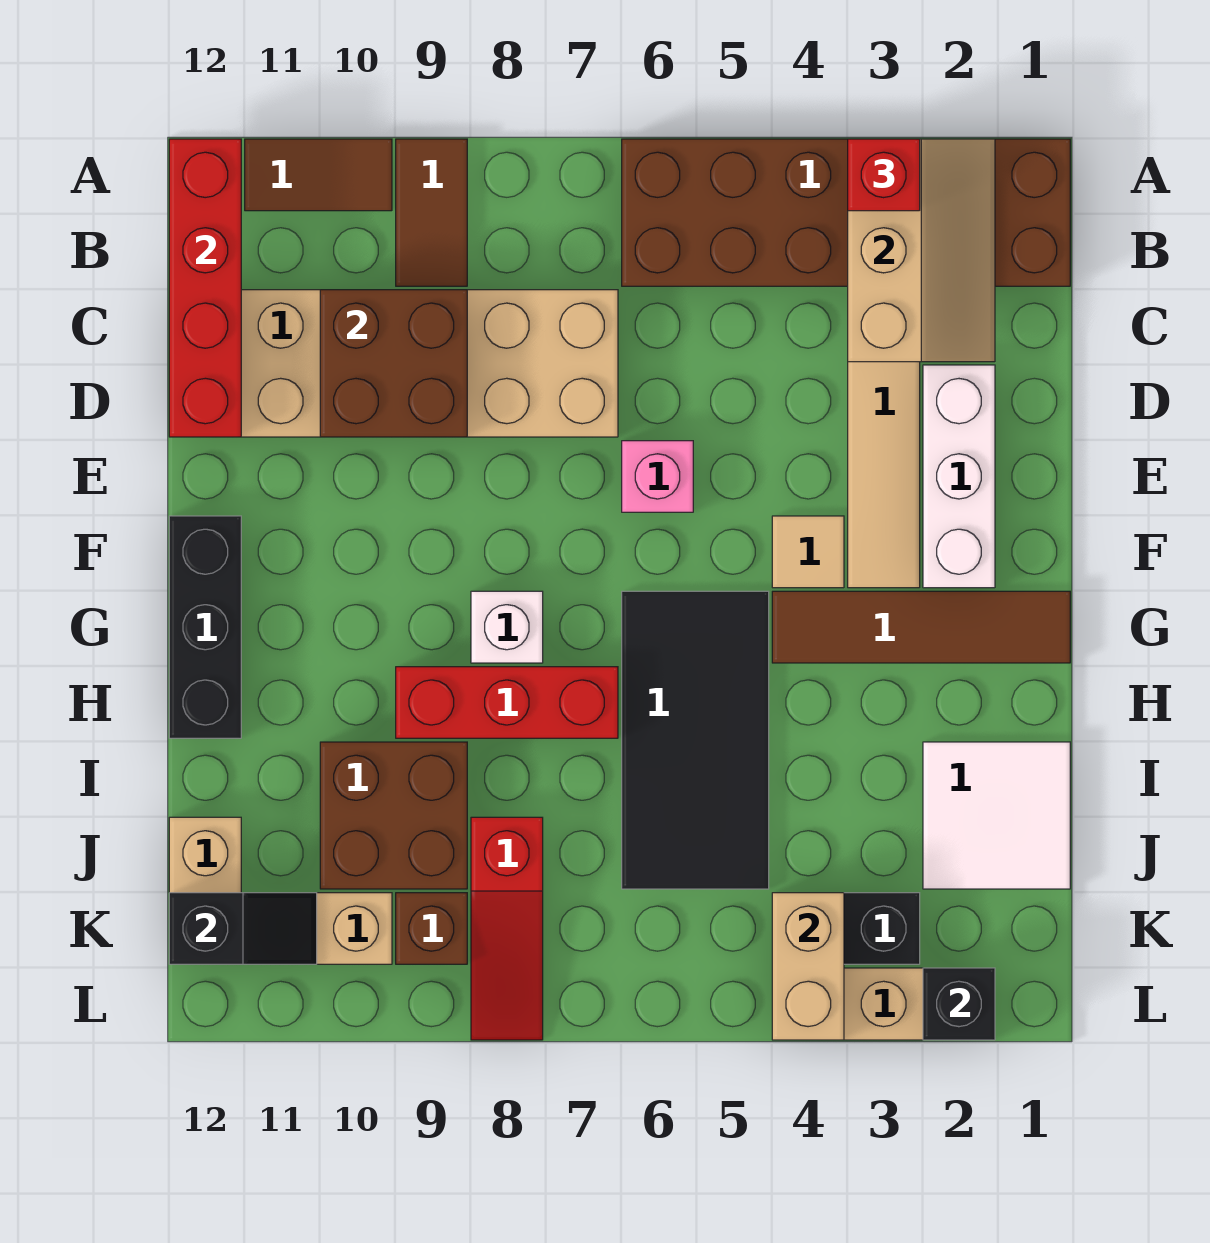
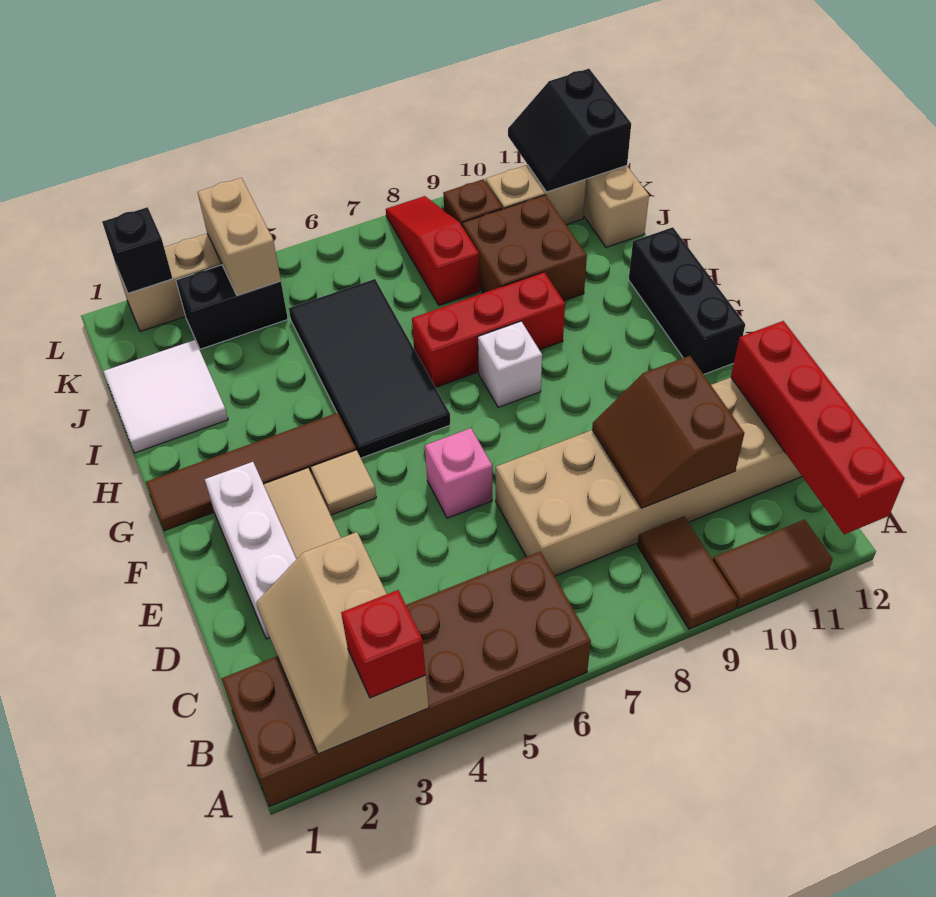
brown brick C9:D10 level 2 -> brown slope C9:D10 level 2 top 10
black slope K11:K12 level 2 top 12 -> black slope K11:L12 level 2 top 12

